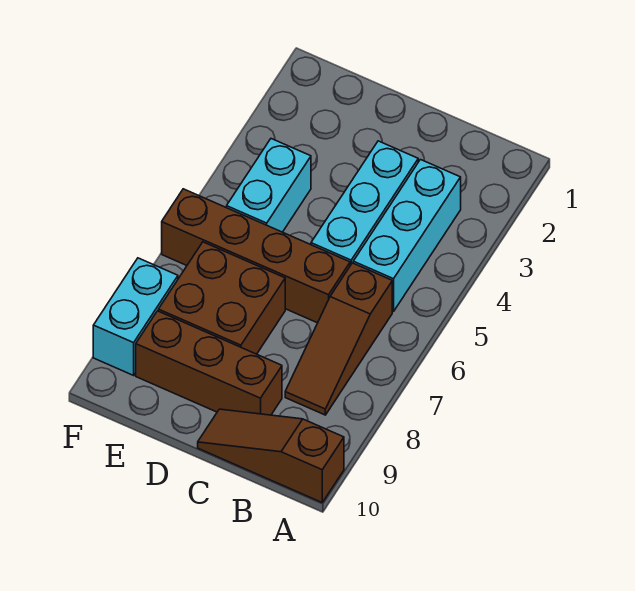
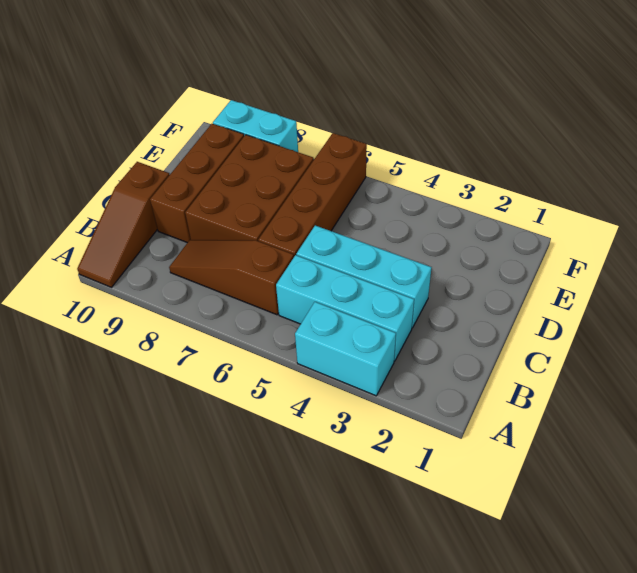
brown slope A10:C10 level 1 top A -> brown slope A10:C10 level 1 top C
brown brick D7:E8 level 1 -> brown brick C7:E8 level 1
cyan brick E4:E5 level 1 -> cyan brick A3:A4 level 1

